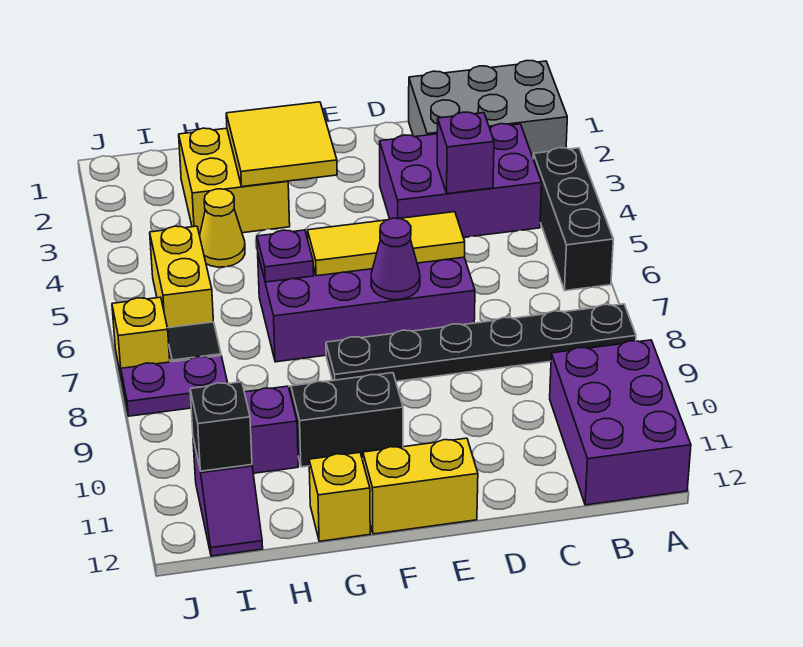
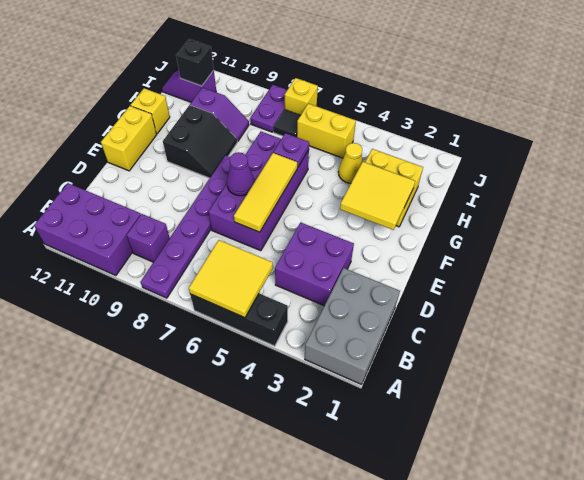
none -> yellow tile A5:B6 level 2
black plate A8:F8 level 1 -> purple plate A8:F8 level 1
purple brick B3:D4 level 1 -> purple brick C3:D4 level 1
purple brick C4 level 2 -> purple brick B9 level 1

